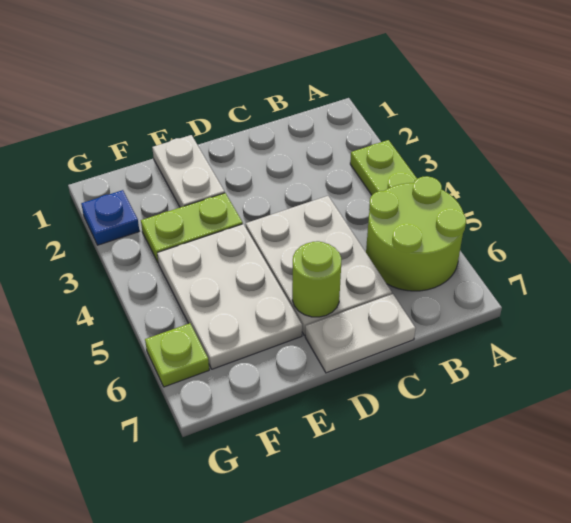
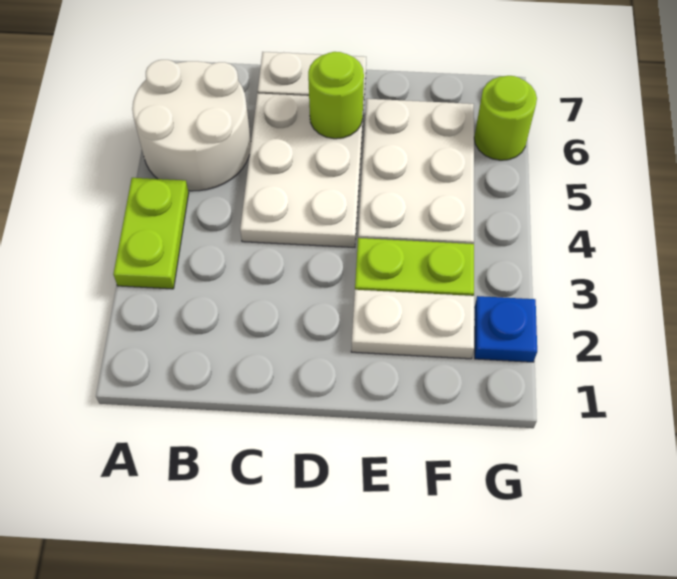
lime round brick A5:B6 level 1 -> white round brick A5:B6 level 1
white plate E1:E2 level 1 -> white plate E2:F2 level 1
lime plate G6 level 1 -> lime round brick G6 level 1

